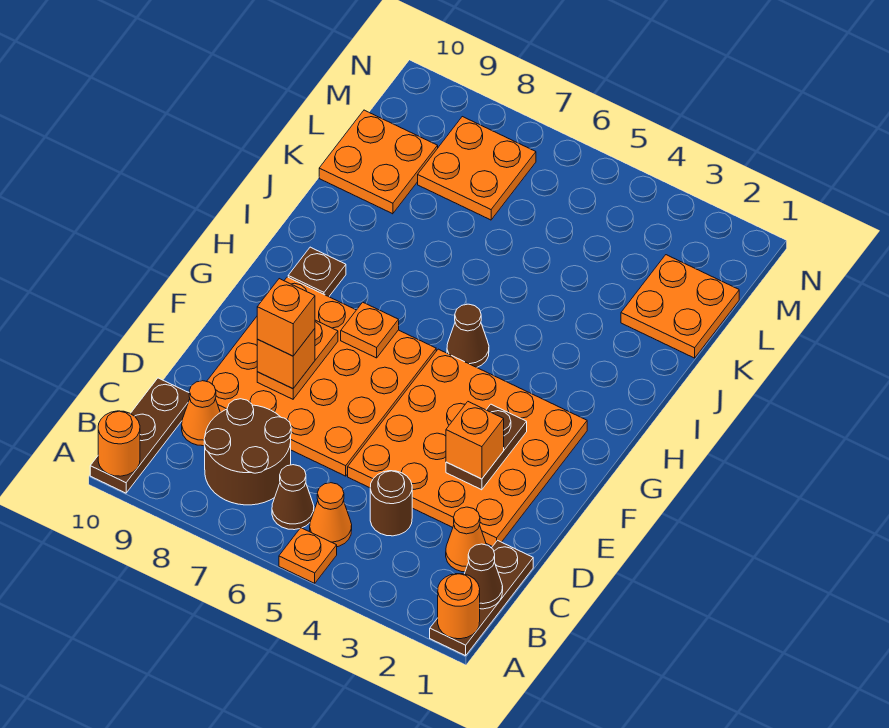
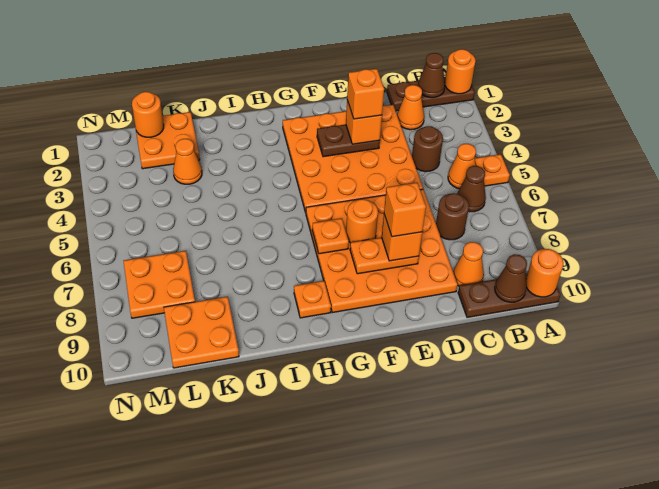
brown round brick B7:C8 level 1 -> brown round brick C7 level 1
none -> orange brick E3 level 4
none -> orange round brick F7 level 2
brown cone H5 level 1 -> brown cone B10 level 2
brown plate H9 level 1 -> orange plate H9 level 1
none -> orange cone K3 level 1
none -> orange round brick L1 level 2

